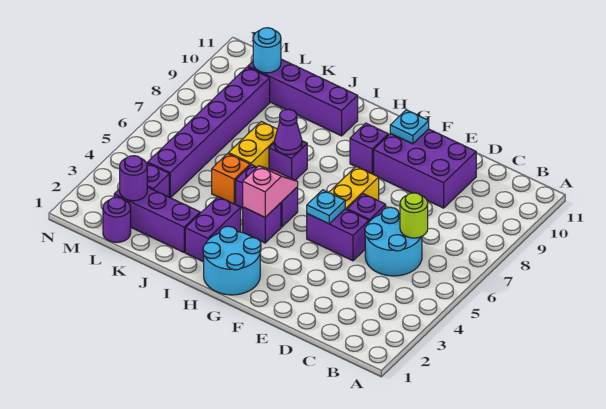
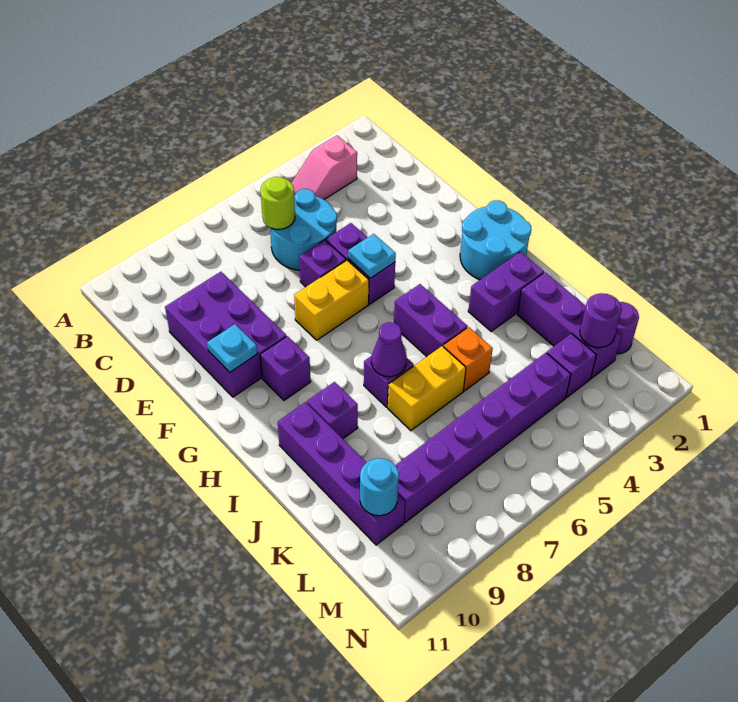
purple brick H4 level 1 -> purple brick I9 level 1
pink slope H4:H5 level 2 top 4 -> pink slope B3:B4 level 1 top 3

